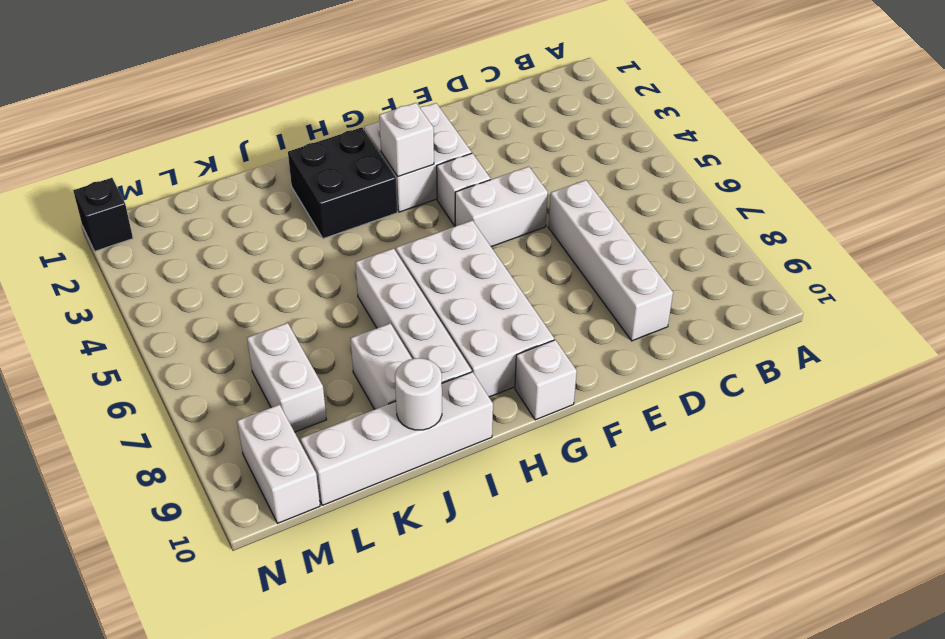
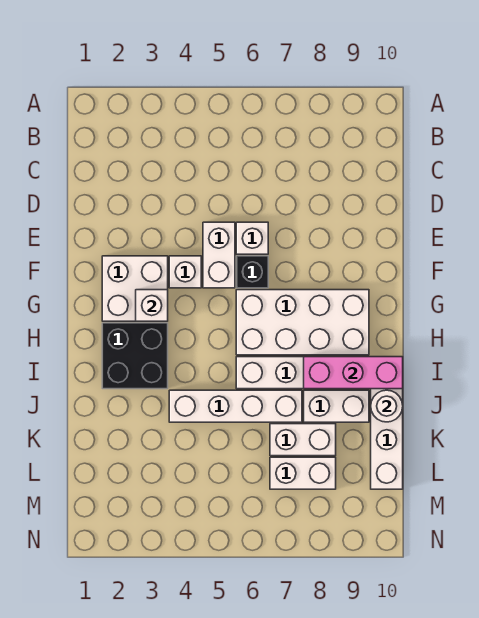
white brick D6:D9 level 1 -> white brick J4:J7 level 1
white brick G10 level 1 -> white brick E6 level 1
none -> pink brick I8:I10 level 2
white brick M9:M10 level 1 -> white brick K7:K8 level 1
black brick N1 level 1 -> black brick F6 level 1

